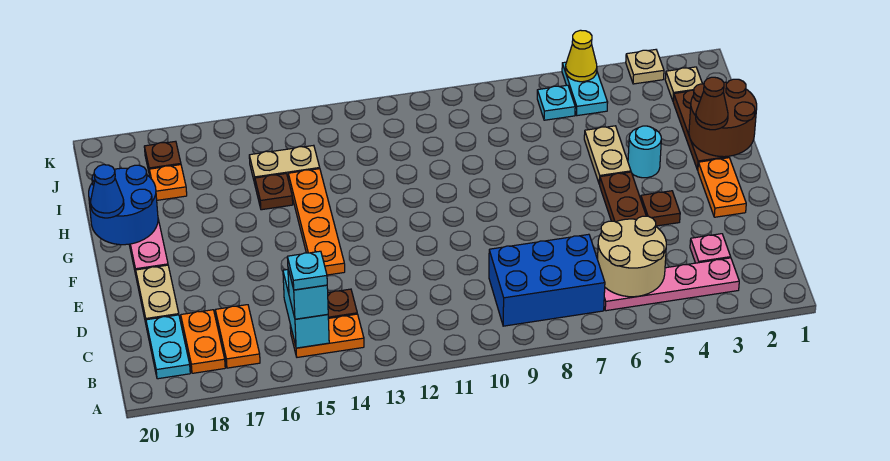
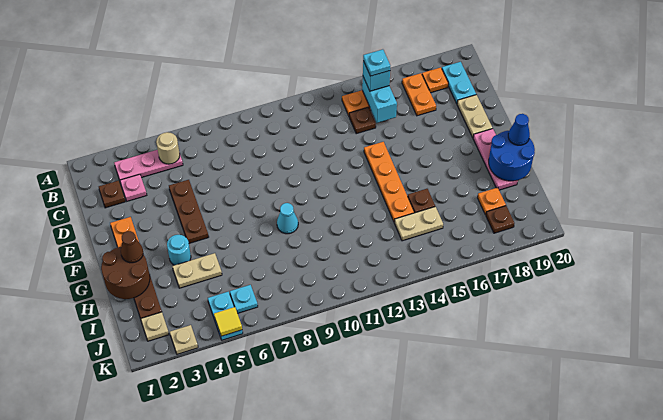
pink plate B3:B6 level 1 -> pink plate B3:B5 level 1
tan round brick B5:C6 level 2 -> tan round brick B5 level 2
blue brick B7:C9 level 1 -> none
orange plate B18:C18 level 1 -> orange plate B18 level 1
brown plate E4 level 1 -> brown plate C2 level 1
tan plate G5:H5 level 1 -> tan plate H4:H5 level 1
none -> cyan cone G9 level 1
yellow cone K5 level 2 -> yellow tile K5 level 2

